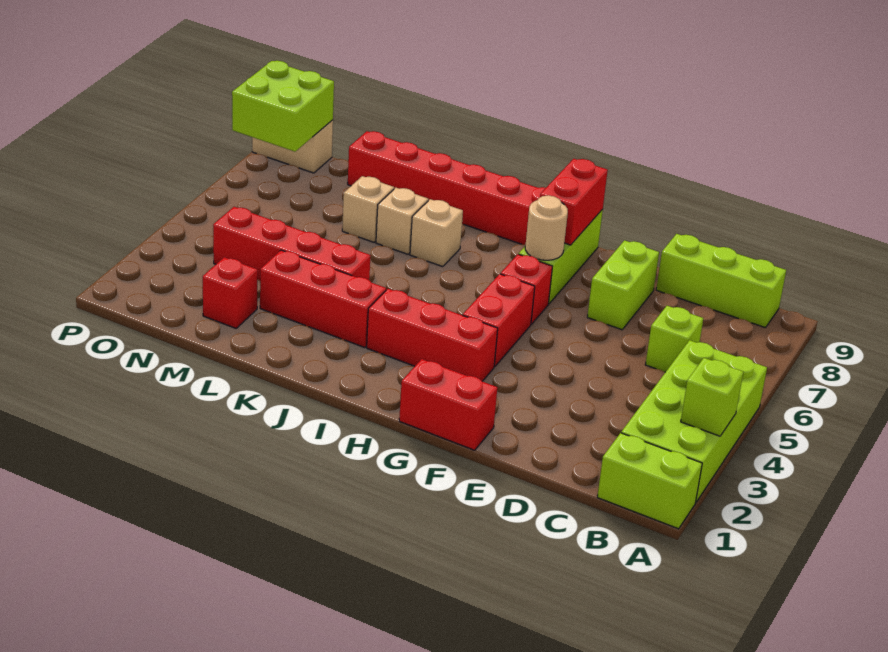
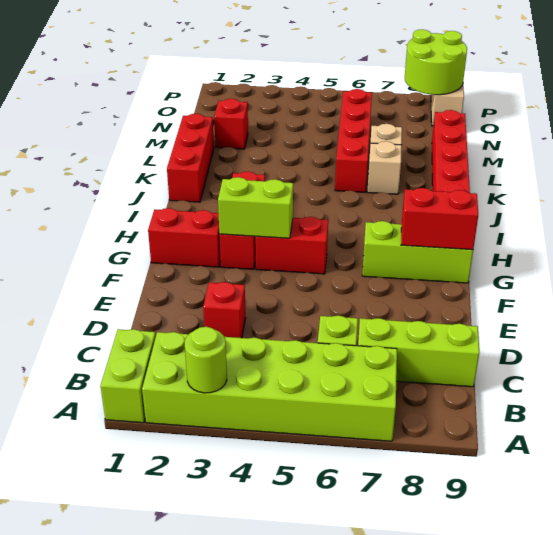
lime brick A2:B5 level 1 -> lime brick A2:B7 level 1
lime brick A3 level 2 -> lime round brick A3 level 2
lime brick B9:D9 level 1 -> lime brick C7:C9 level 1
lime brick E7:E8 level 1 -> lime brick G3:G4 level 2
red brick F1:G1 level 1 -> red brick G1:G2 level 1
red brick G6 level 1 -> red brick D3 level 1
tan round brick G7 level 2 -> none
red brick J3:L3 level 1 -> red brick J1:L1 level 1
tan brick J7 level 1 -> none
red brick K4:N4 level 1 -> red brick K6:N6 level 1
lime brick O8:P9 level 2 -> lime round brick O8:P9 level 2

